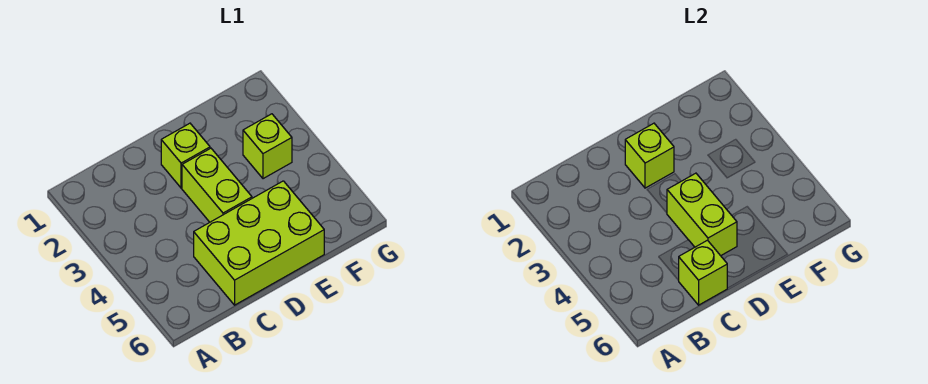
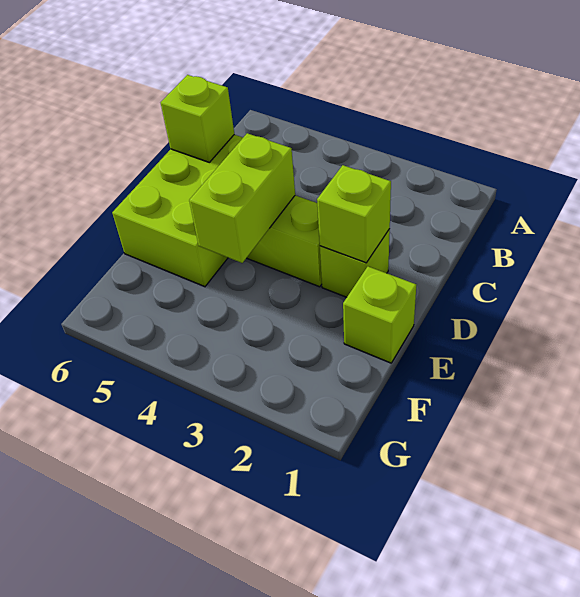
lime brick D4:D5 level 2 -> lime brick D4:E4 level 2
lime brick F3 level 1 -> lime brick E1 level 1

